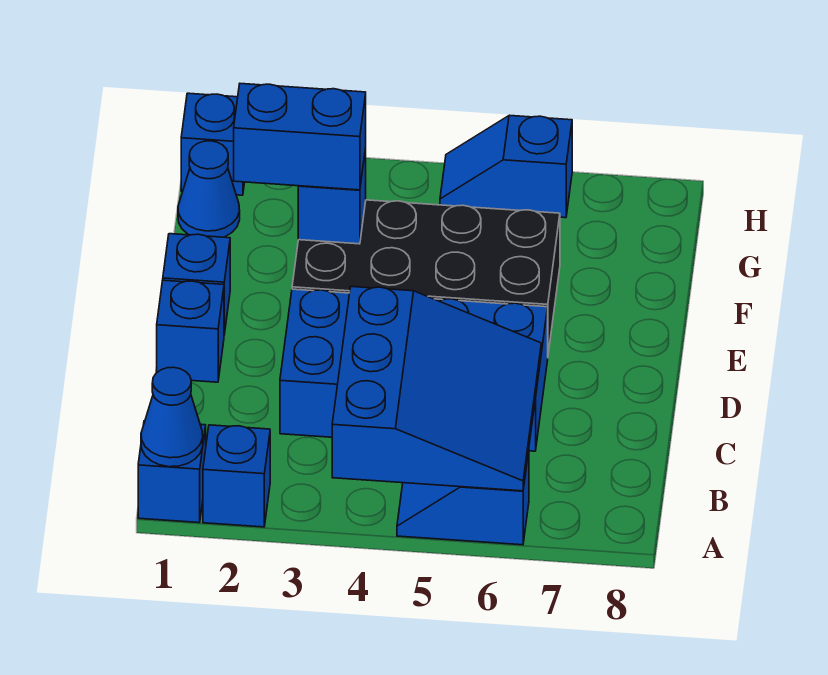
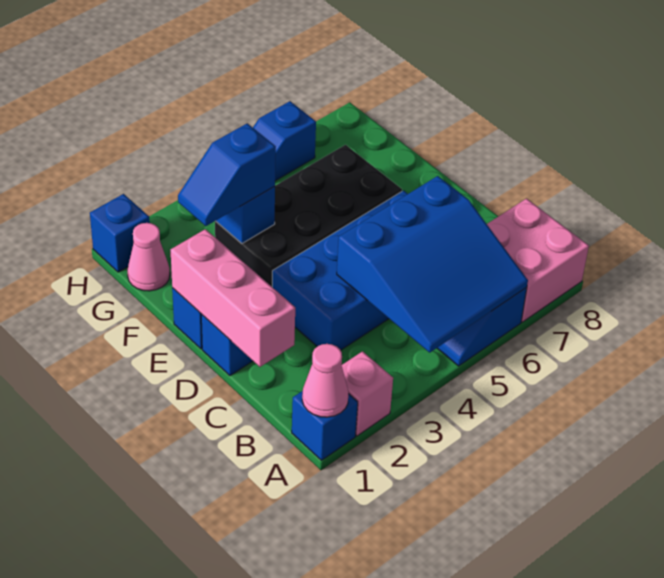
blue cone A1 level 2 -> pink cone A1 level 2
blue brick A2 level 1 -> pink brick A2 level 1
blue slope A4:C6 level 2 top 4 -> blue slope A4:C6 level 2 top C
none -> pink brick A7:B8 level 1
none -> pink brick C1:E1 level 2
blue brick F2:F3 level 3 -> blue slope F2:F3 level 3 top 3
blue cone G1 level 1 -> pink cone G1 level 1

